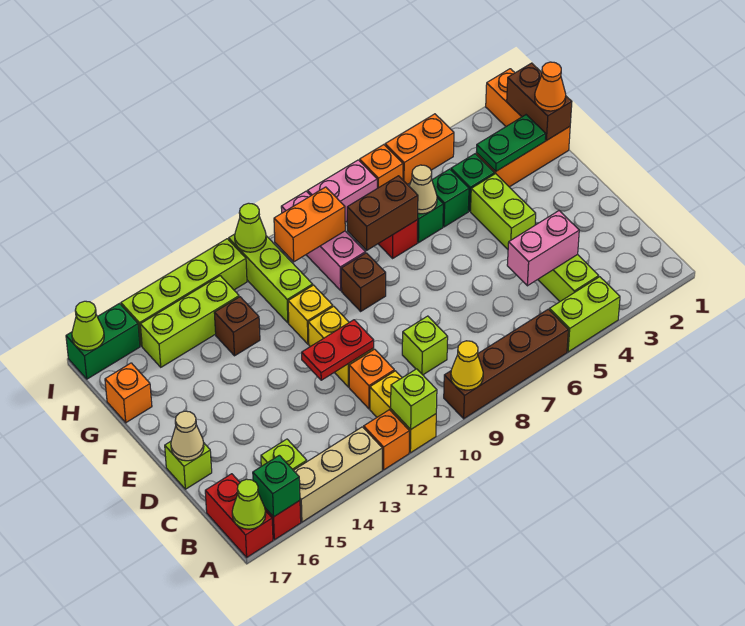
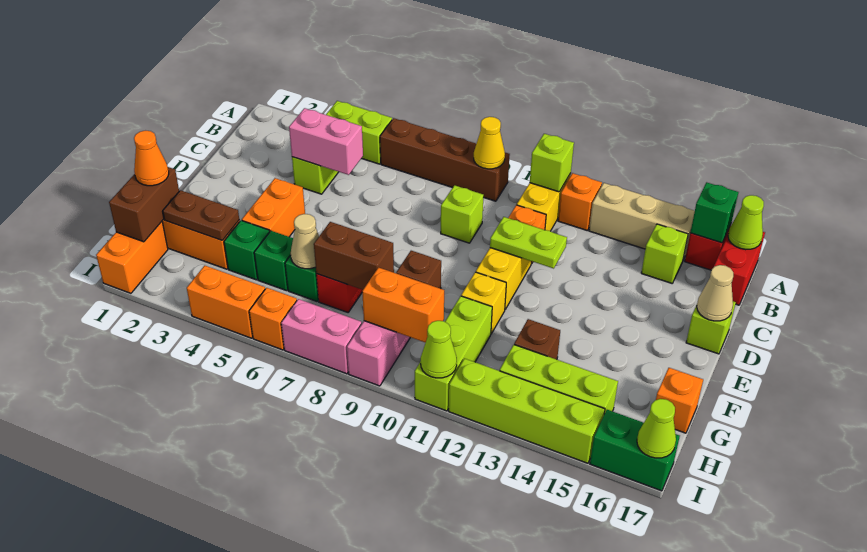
red plate D11:D12 level 2 -> lime plate D11:D12 level 2
lime brick E4:F4 level 1 -> orange brick E4:F4 level 1
green plate G2:G3 level 2 -> brown plate G2:G3 level 2

